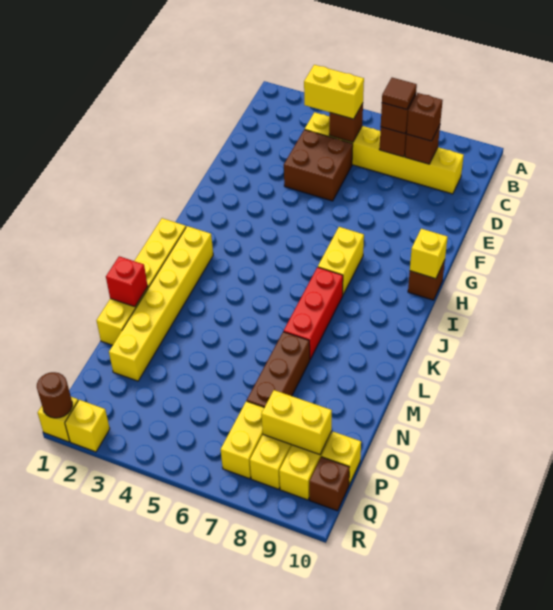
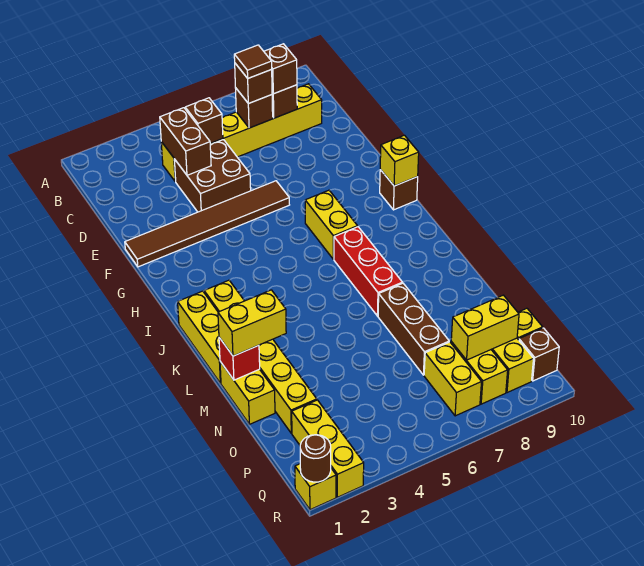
none -> brown brick C4:D4 level 2
yellow brick C4:C5 level 3 -> yellow brick M1:M2 level 3
none -> brown tile F1:F6 level 1
yellow brick R2 level 1 -> yellow brick P2:R2 level 1

